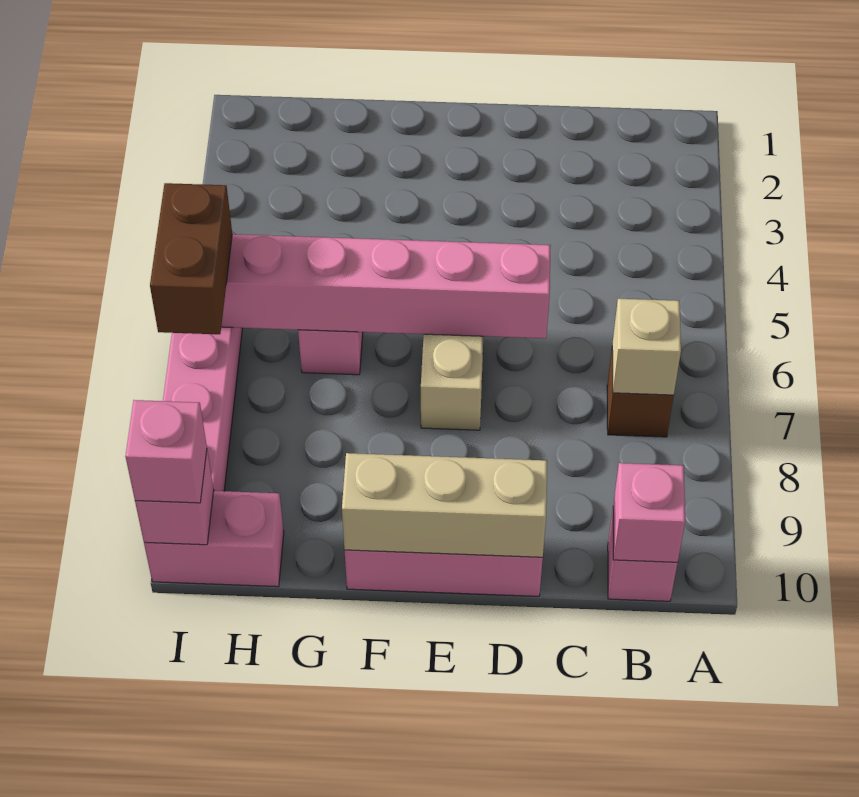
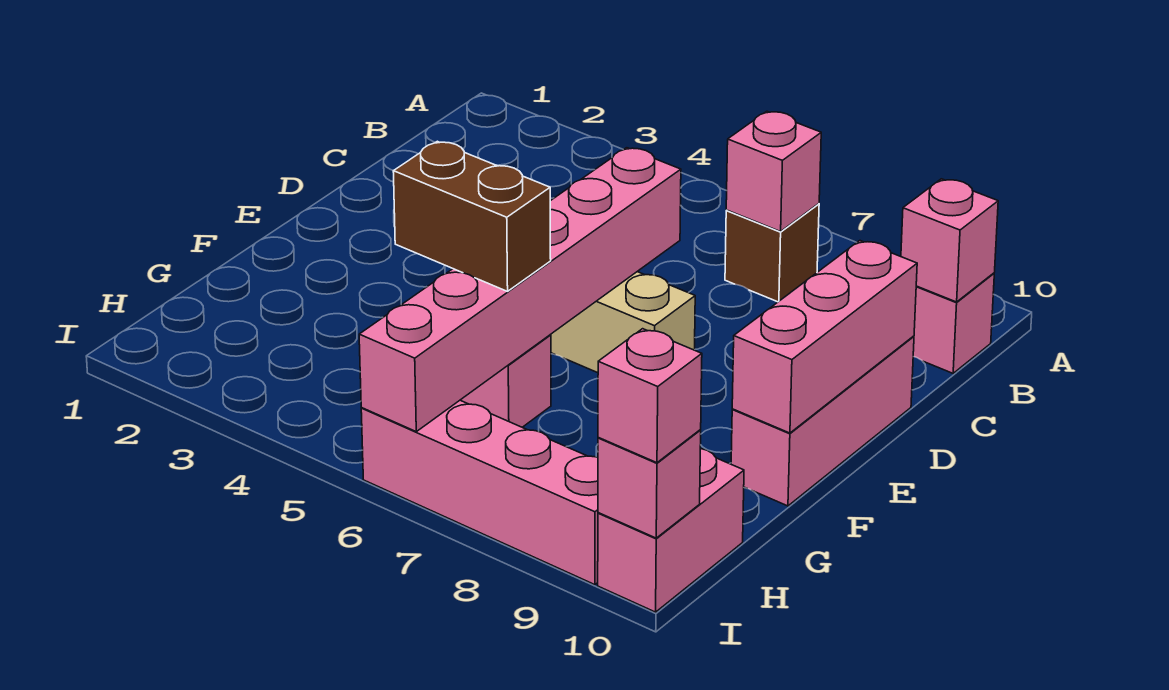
tan brick B7 level 2 -> pink brick B7 level 2
tan brick D10:F10 level 2 -> pink brick D10:F10 level 2
brown brick I6:I7 level 3 -> brown brick G5:G6 level 3

